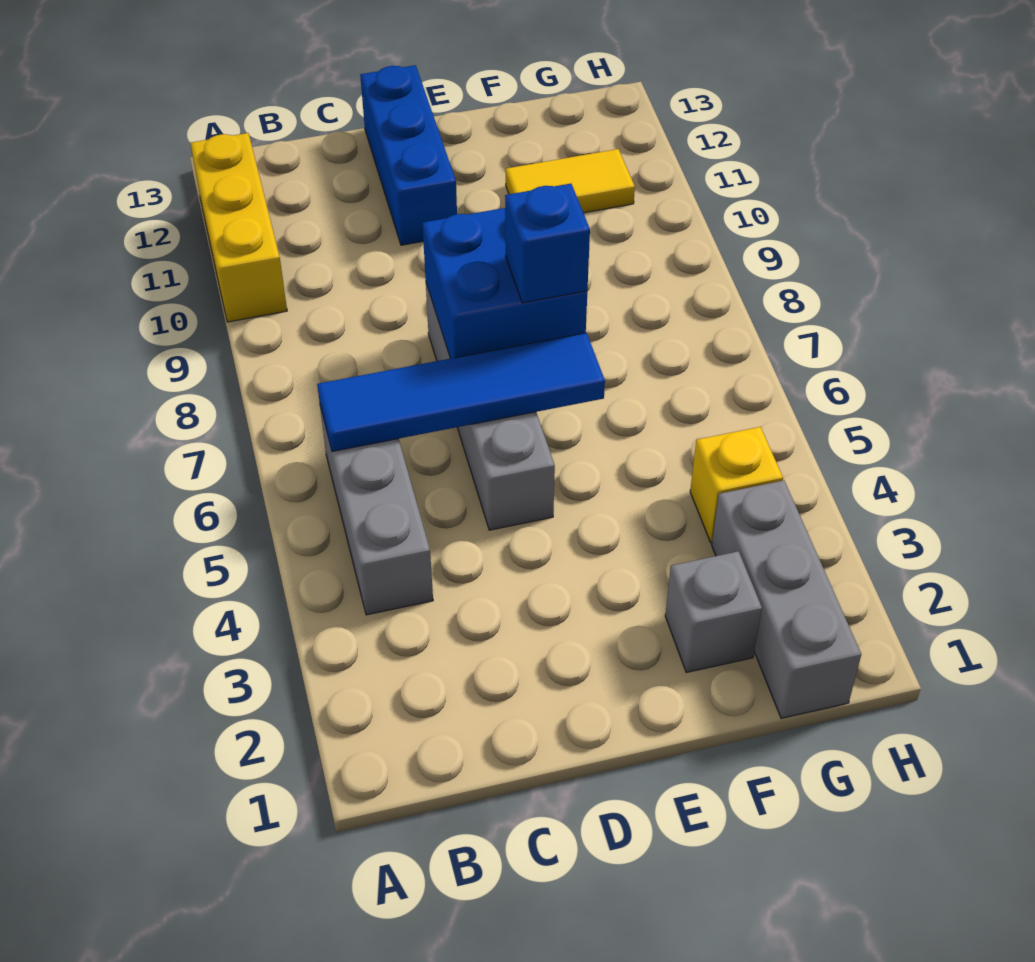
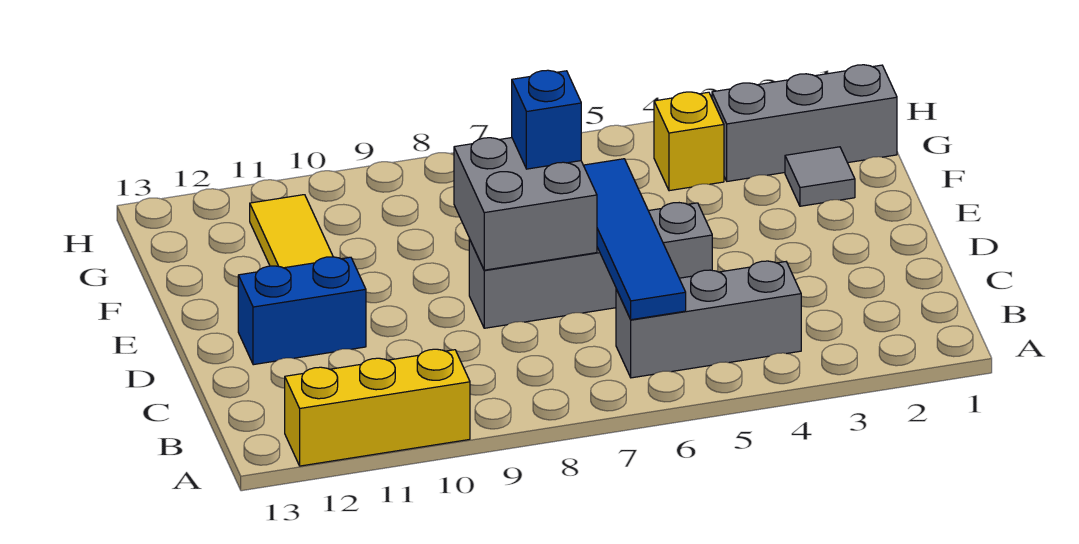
blue brick D7:E8 level 2 -> grey brick D7:E8 level 2
blue brick D11:D13 level 1 -> blue brick D11:D12 level 1
grey brick F2 level 1 -> grey tile F2 level 1

